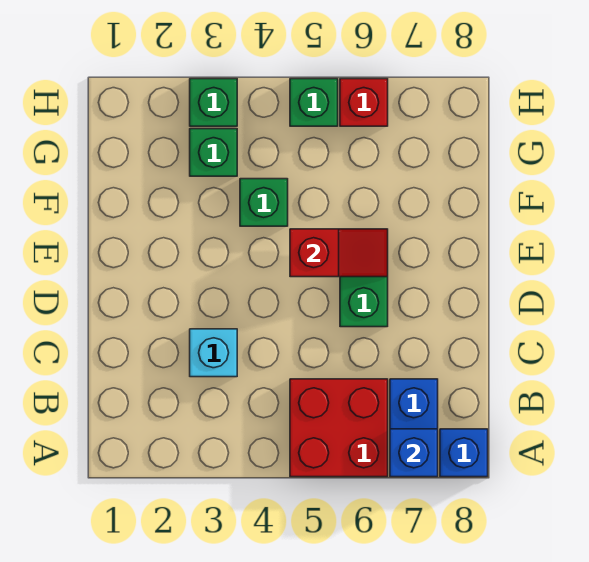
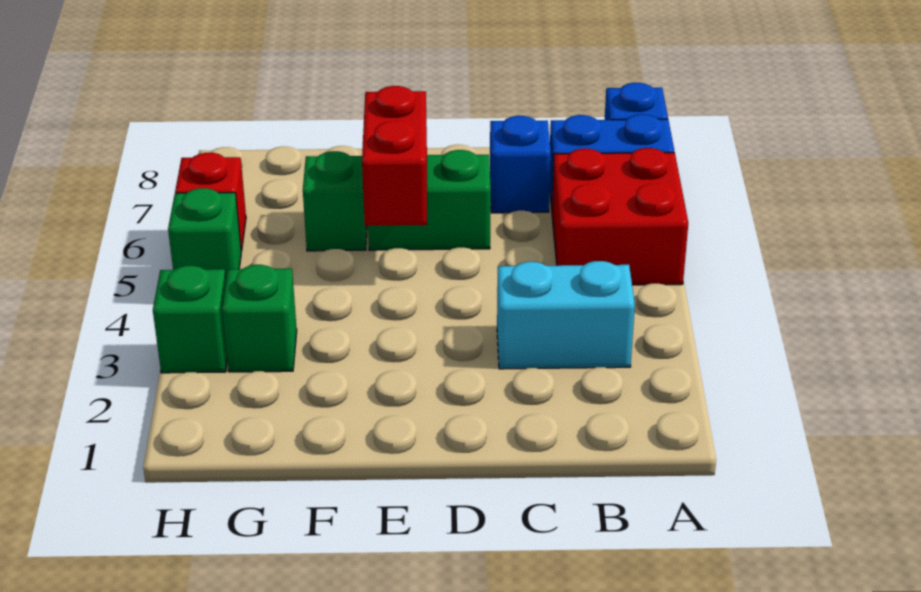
blue brick A7 level 2 -> blue brick C7 level 1
cyan brick C3 level 1 -> cyan brick B3:C3 level 1
red slope E5:E6 level 2 top 5 -> red brick E5:E6 level 2
green brick F4 level 1 -> green brick F6 level 1

